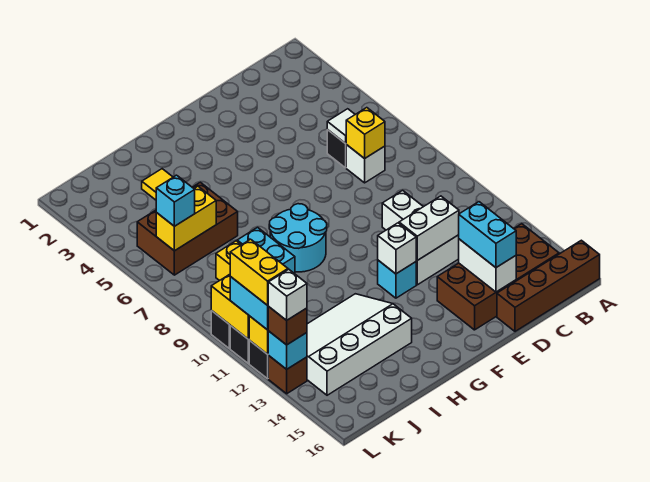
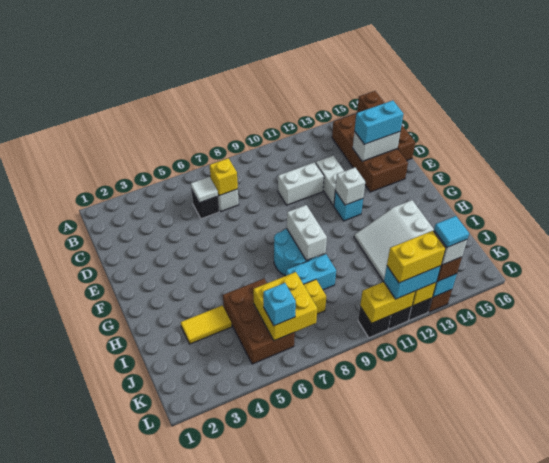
white brick D12:E12 level 2 -> white brick G9:H9 level 2
yellow brick J6:K6 level 2 -> yellow brick J6:K7 level 2
none -> cyan tile L13 level 5

